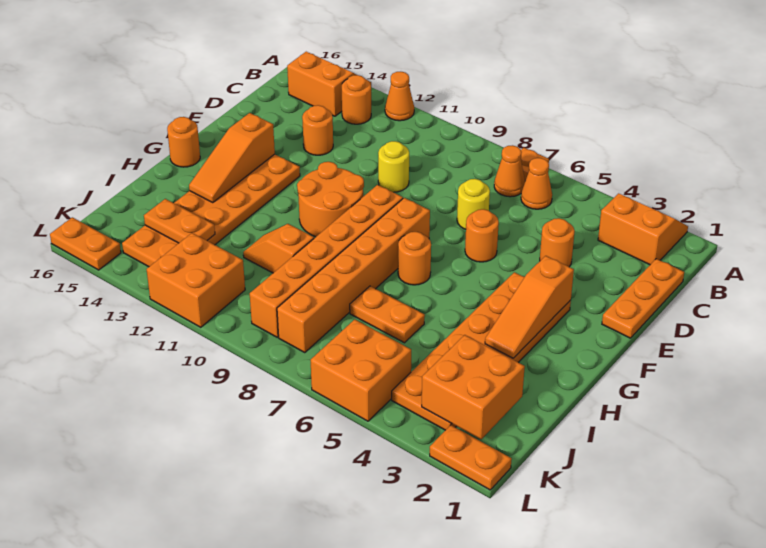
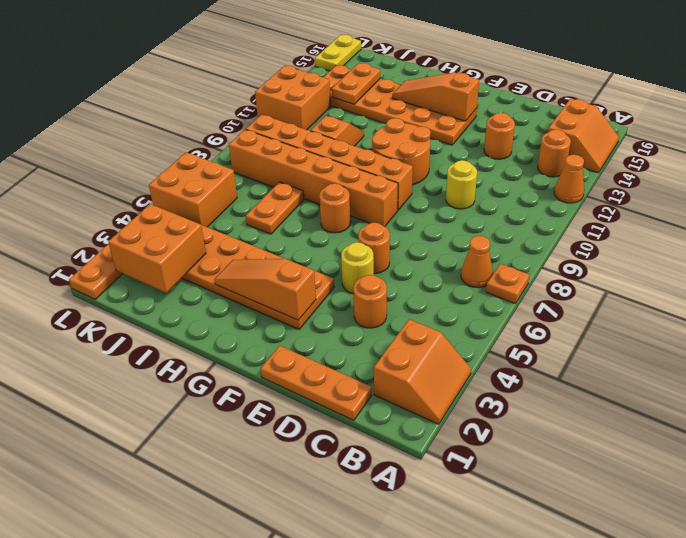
orange cone B6 level 1 -> none
yellow round brick D7 level 1 -> yellow round brick E5 level 1
orange round brick G16 level 1 -> none
orange plate L15:L16 level 1 -> yellow plate L15:L16 level 1

